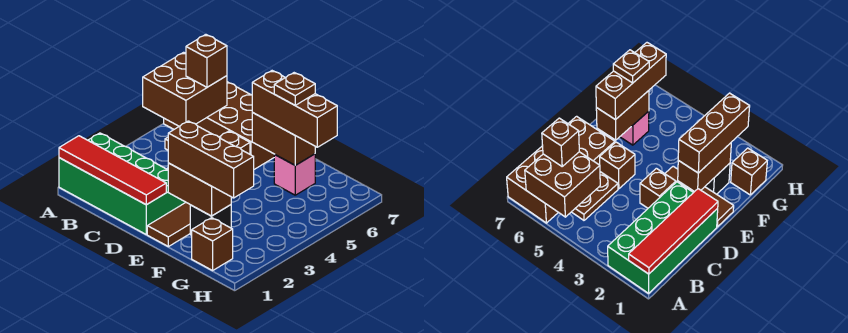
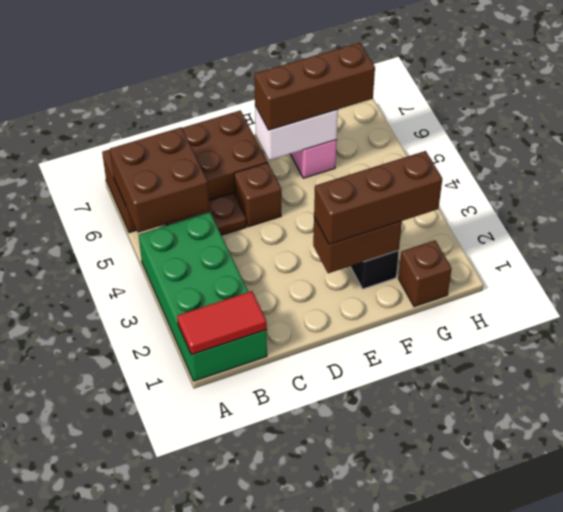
green brick A1:D2 level 1 -> green brick A1:B4 level 1
red tile A1:D1 level 2 -> red tile A1:B1 level 2
brown brick B6 level 3 -> none
brown brick D3 level 1 -> none
brown tile E1:E3 level 1 -> none
brown brick E6:F6 level 2 -> white brick E6:F6 level 2
brown plate F6 level 4 -> none

